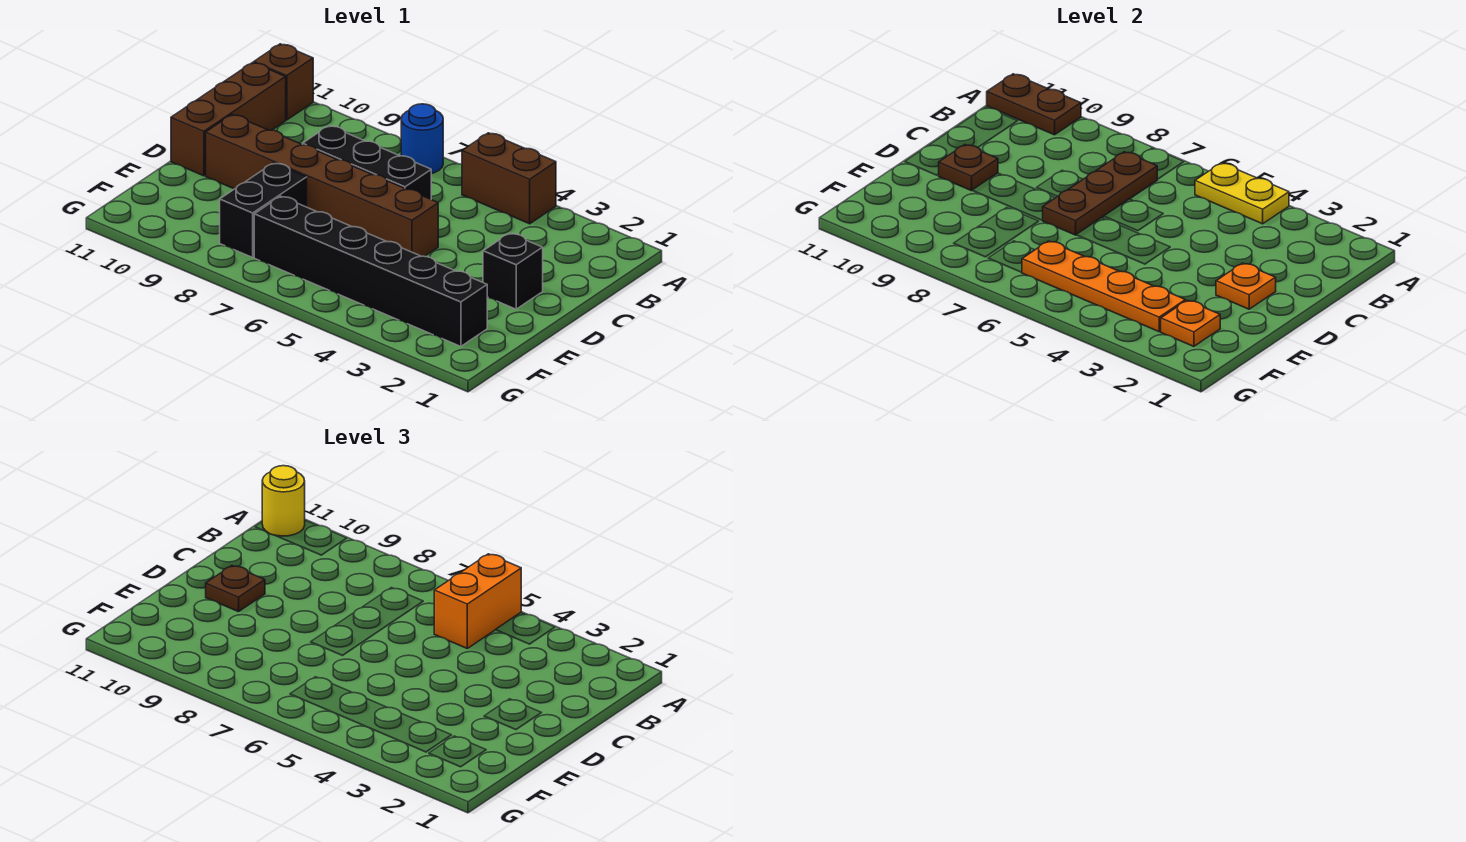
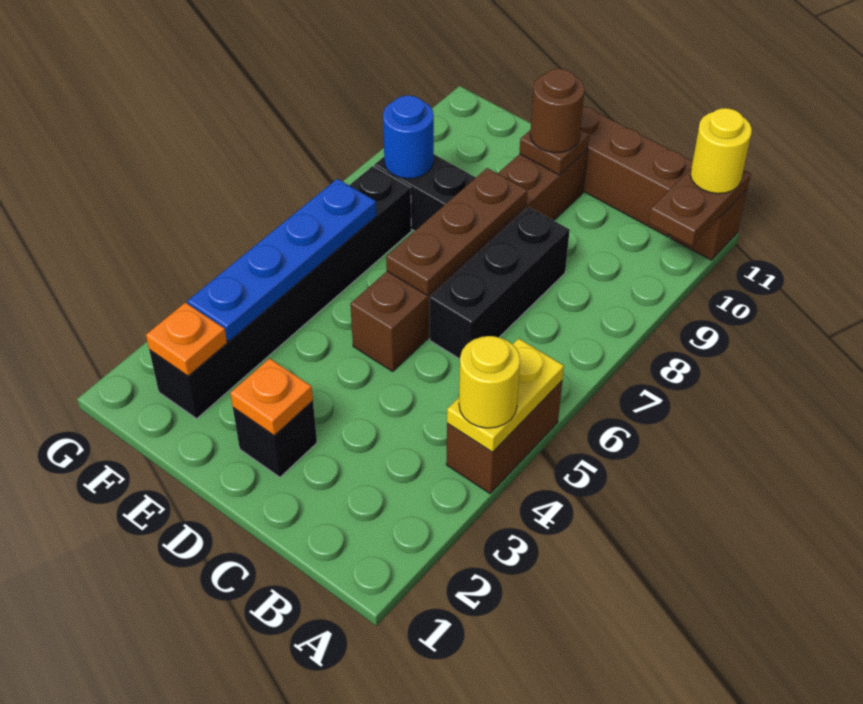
none -> yellow round brick A4 level 3
orange brick A5:B5 level 3 -> none
blue round brick A7 level 1 -> blue round brick F8 level 2
brown plate B7:D7 level 2 -> brown plate D6:D8 level 2
brown plate D10 level 3 -> brown round brick D10 level 3
orange plate F3:F6 level 2 -> blue plate F3:F6 level 2

